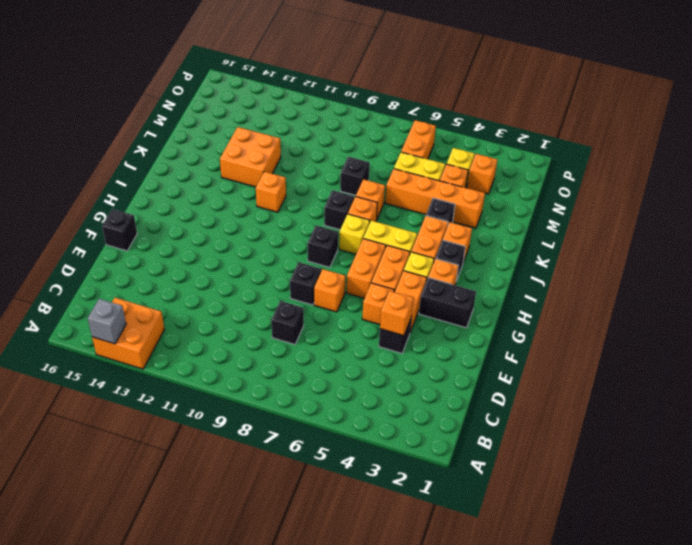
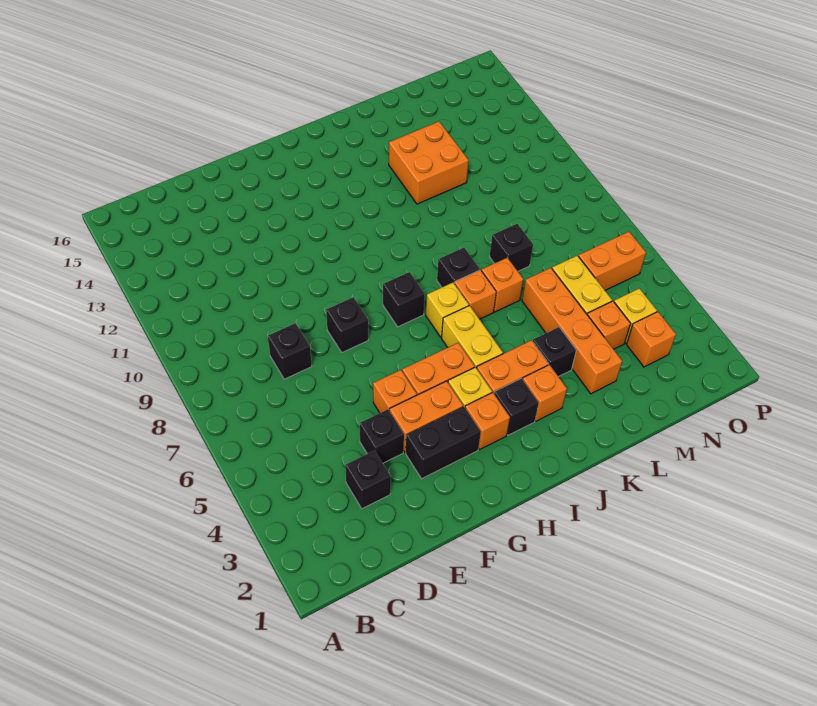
orange brick A13:B14 level 1 -> none
grey brick A14 level 2 -> none
orange brick E4 level 2 -> none
orange brick F7 level 1 -> none
black brick F16 level 1 -> black brick D3 level 1
black brick G2:G3 level 1 -> black brick F3:G3 level 1
orange brick G6:H6 level 1 -> none
orange brick J11 level 1 -> none

